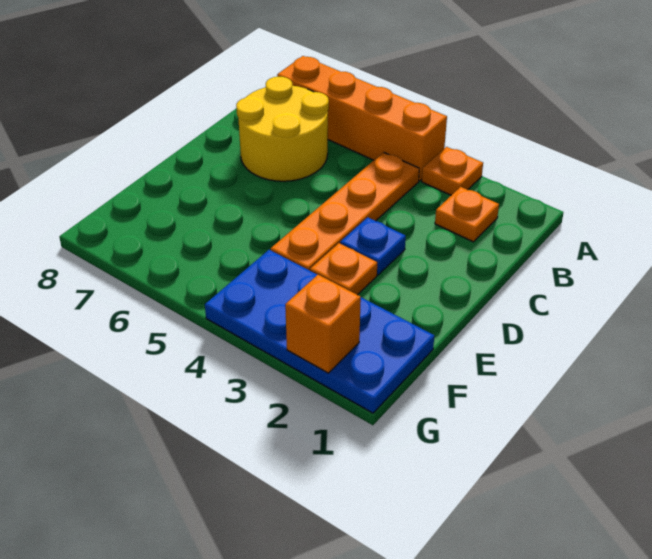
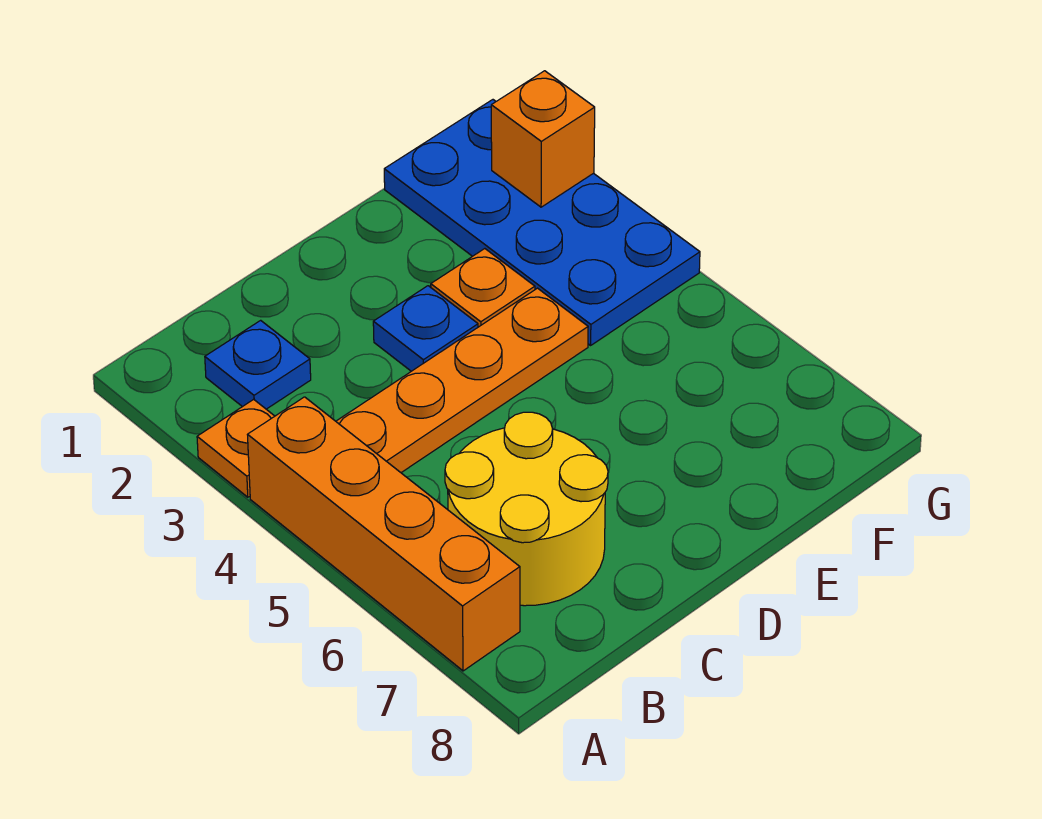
orange plate B2 level 1 -> blue plate B2 level 1

